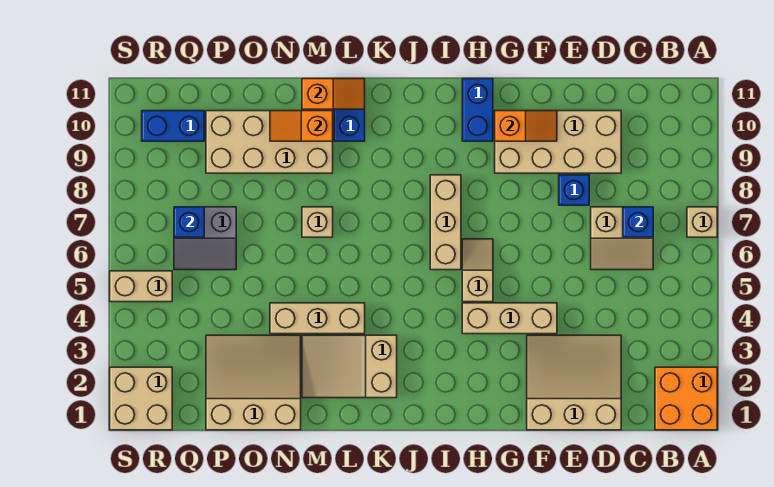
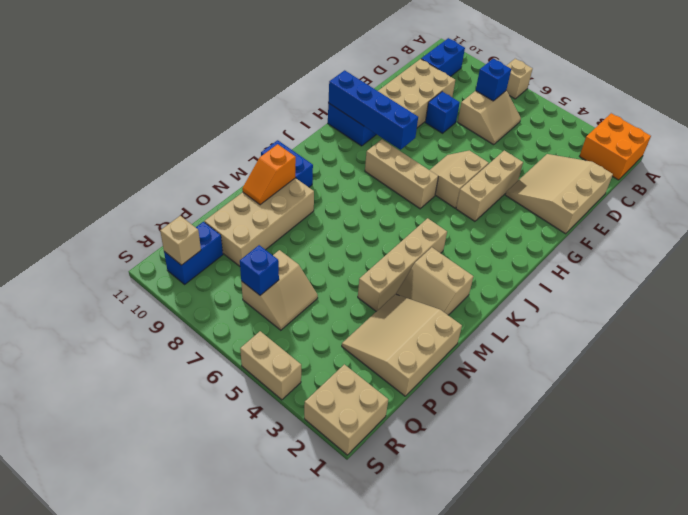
none -> blue brick B10:C10 level 1
orange slope F10:G10 level 2 top G -> none
tan slope H5:H6 level 1 top 5 -> tan slope G5:H6 level 1 top 5
none -> blue brick H8:H11 level 2
tan slope K2:M3 level 1 top K -> tan slope L2:M3 level 1 top L
tan brick L4:N4 level 1 -> tan brick K4:N4 level 1
orange slope L11:M11 level 2 top M -> none
tan brick M7 level 1 -> tan brick R10 level 2
grey slope P6:Q7 level 1 top 7 -> tan slope P6:Q7 level 1 top 7
tan brick R5:S5 level 1 -> tan brick S4:S5 level 1

